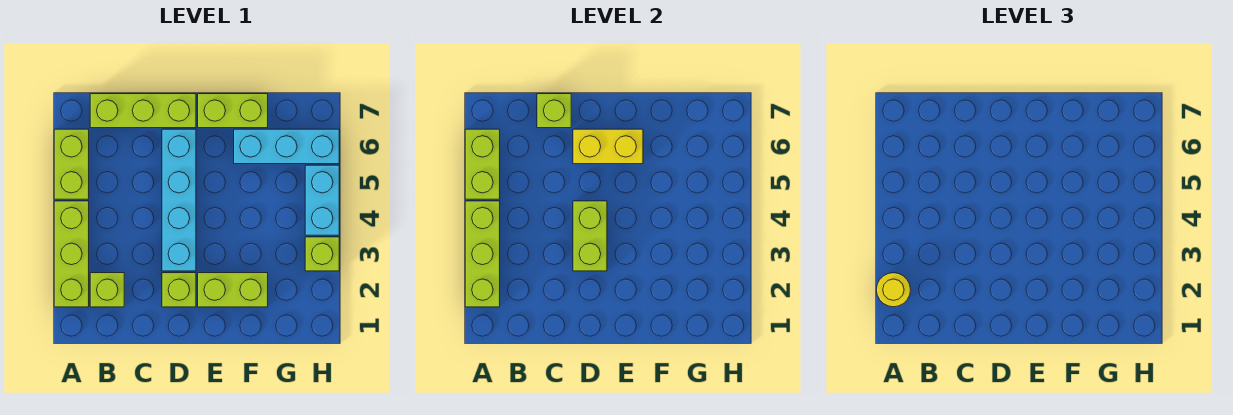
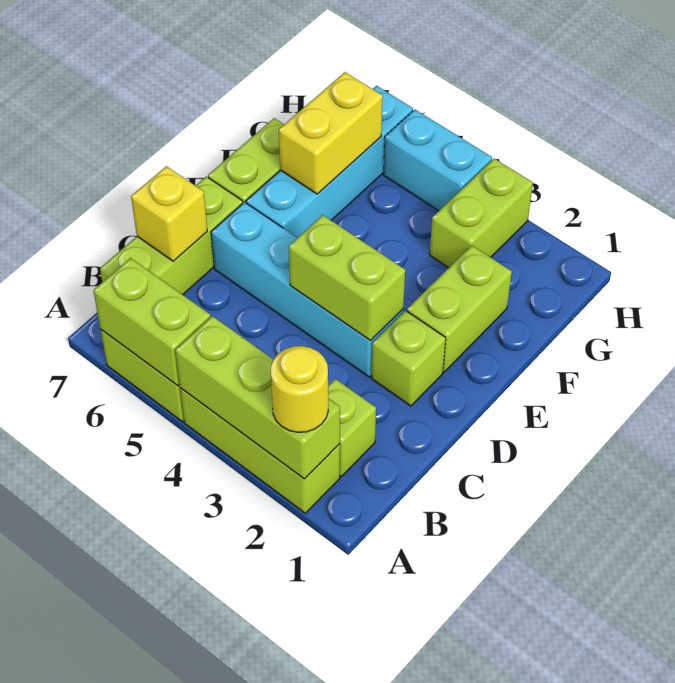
lime brick C7 level 2 -> yellow brick C7 level 2
yellow brick D6:E6 level 2 -> yellow brick F6:G6 level 2
cyan brick F6:H6 level 1 -> cyan brick E6:H6 level 1
lime brick H3 level 1 -> lime brick G3:H3 level 1

